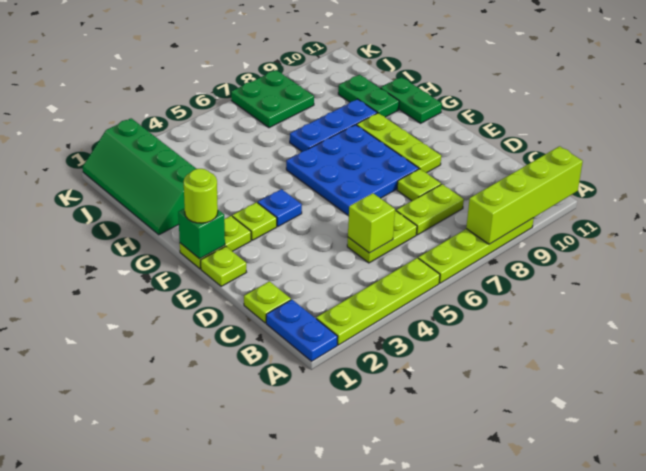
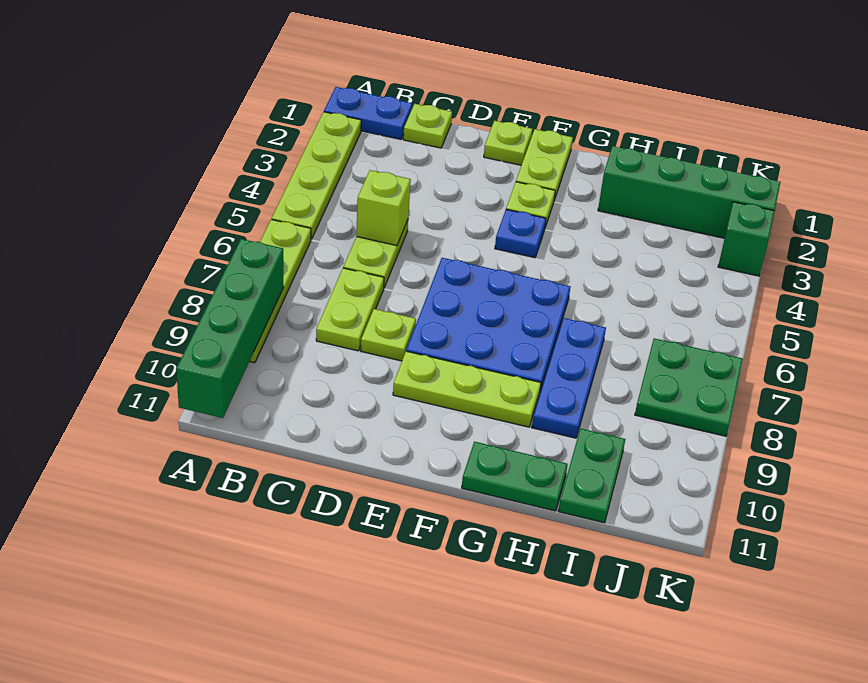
lime brick A8:A11 level 2 -> green brick A8:A11 level 2
green brick F1 level 2 -> green brick K3 level 1
lime round brick F1 level 3 -> none
green plate H10:I10 level 1 -> green plate I10:I11 level 1

